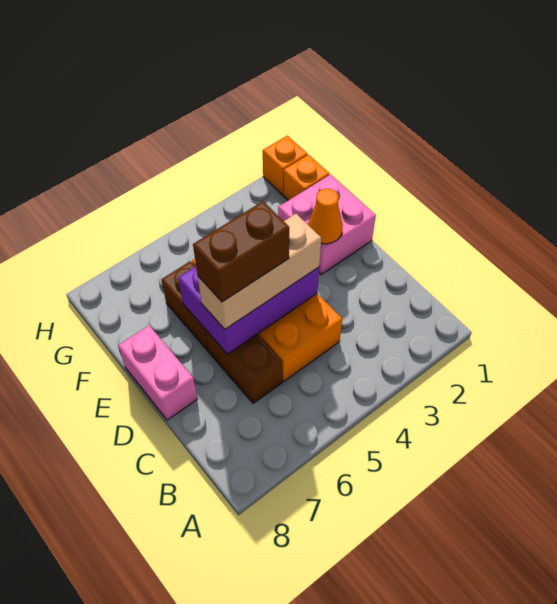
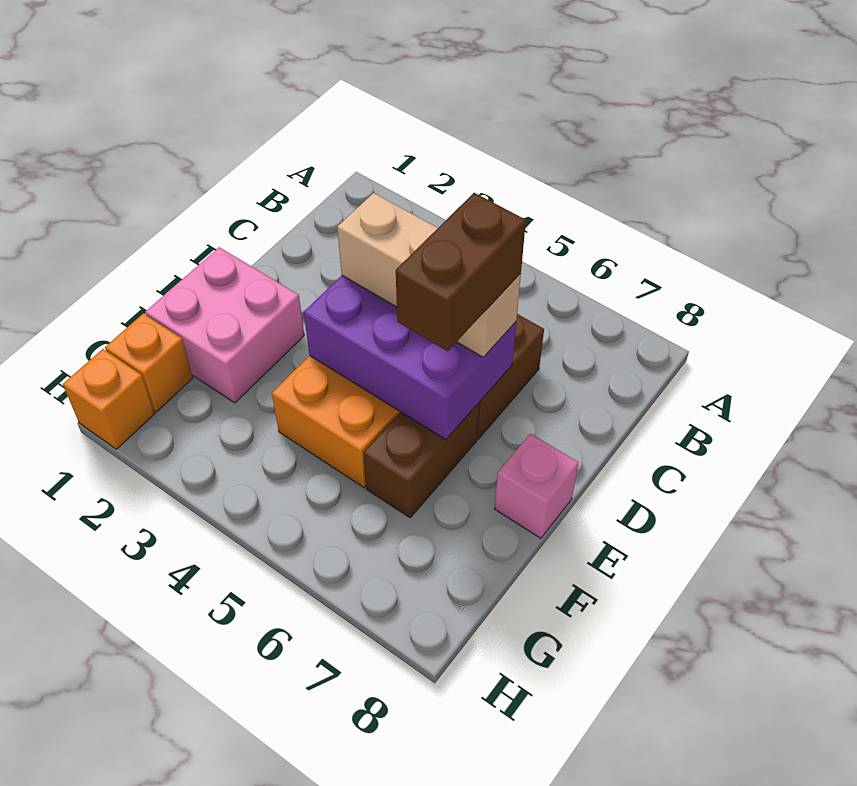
brown brick D5:D6 level 4 -> brown brick D6:E6 level 4
pink brick D8:E8 level 1 -> pink brick E8 level 1
orange cone E2 level 2 -> none

